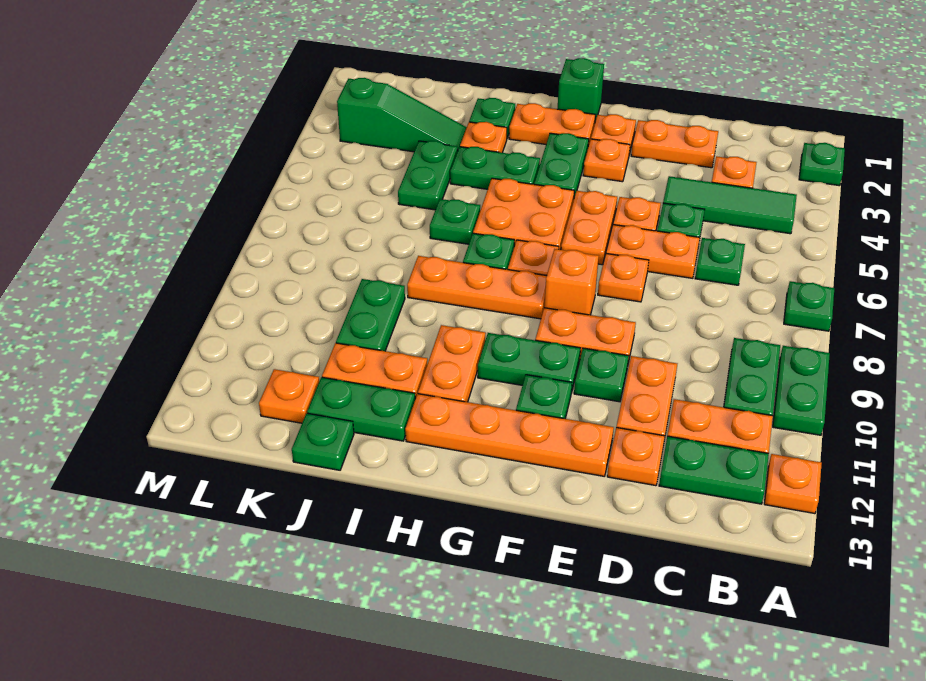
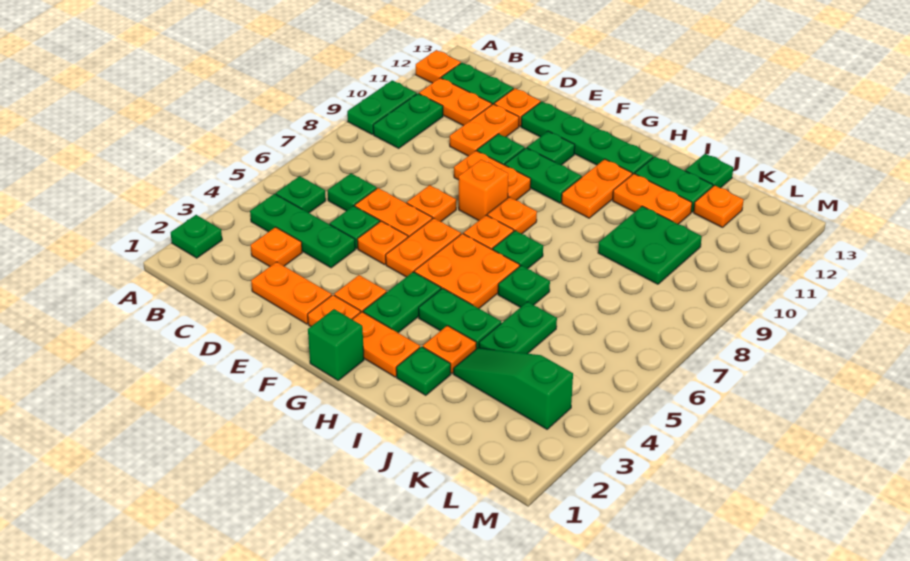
green plate A7 level 1 -> green plate B5 level 1
green tile B4:D4 level 1 -> green plate B4:D4 level 1
orange plate E12:H12 level 1 -> green plate E12:H12 level 1
orange plate G8:I8 level 1 -> orange plate G8 level 1
green plate J9:J10 level 1 -> green plate J9:K10 level 1

